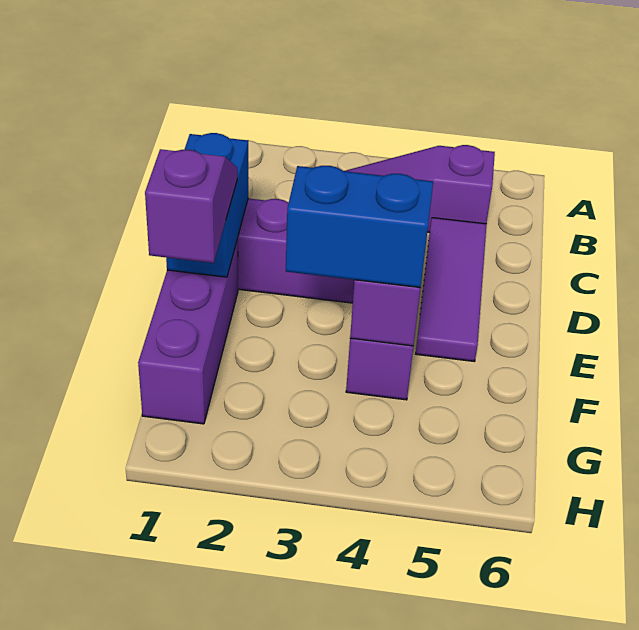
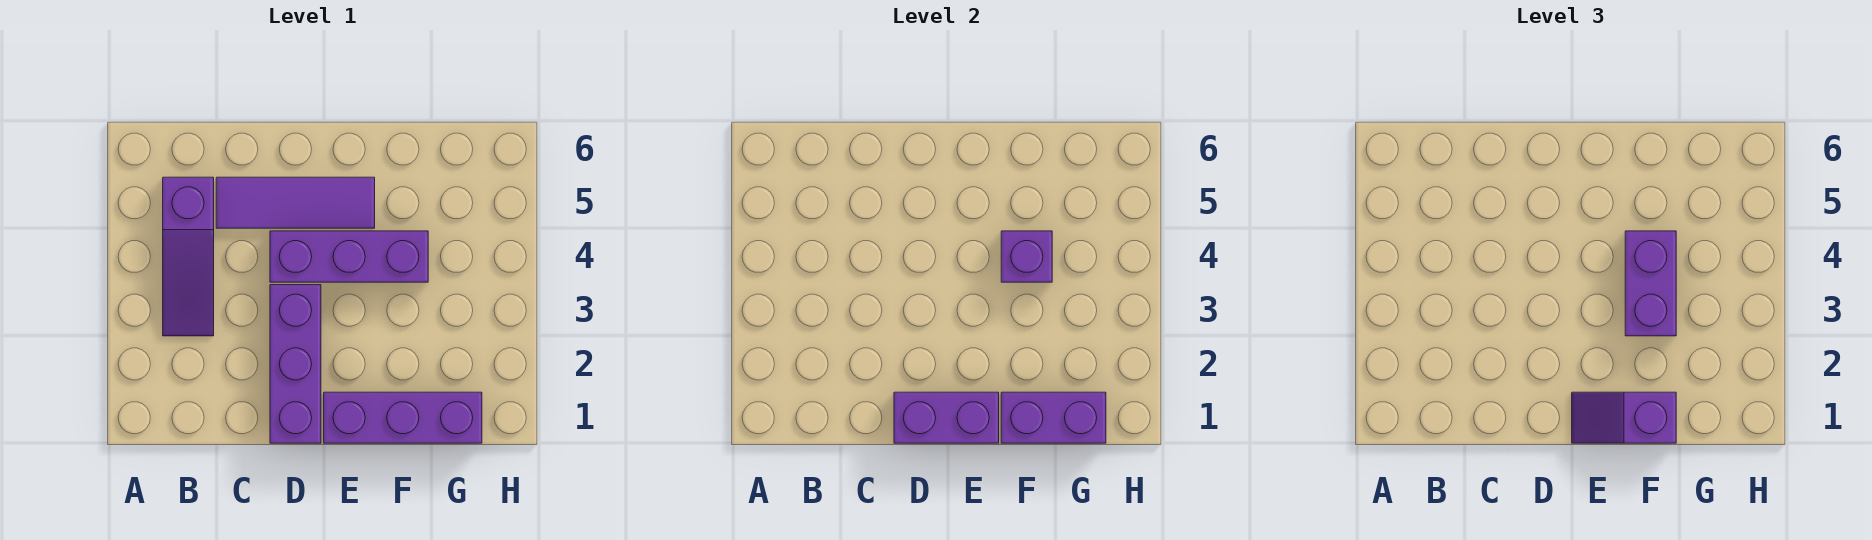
blue brick D1:E1 level 2 -> purple brick D1:E1 level 2
none -> purple brick F1:G1 level 2
blue brick F3:F4 level 3 -> purple brick F3:F4 level 3

